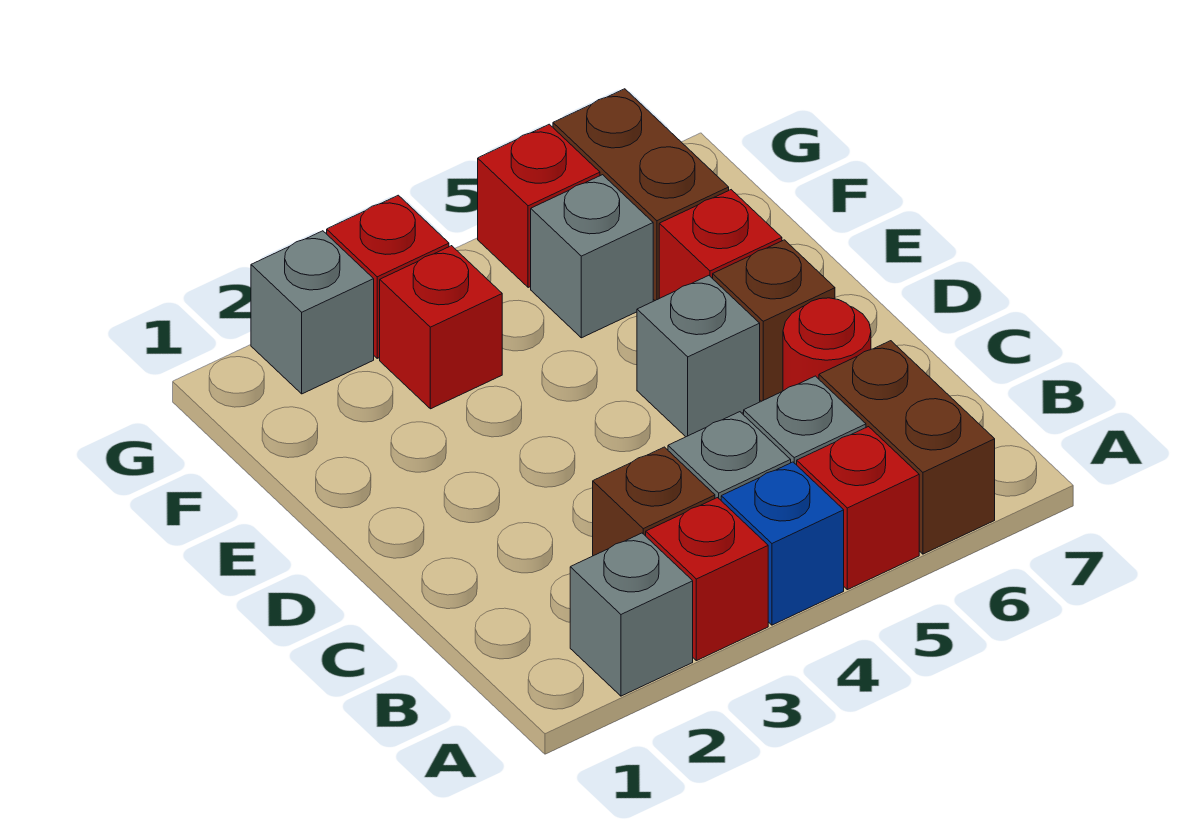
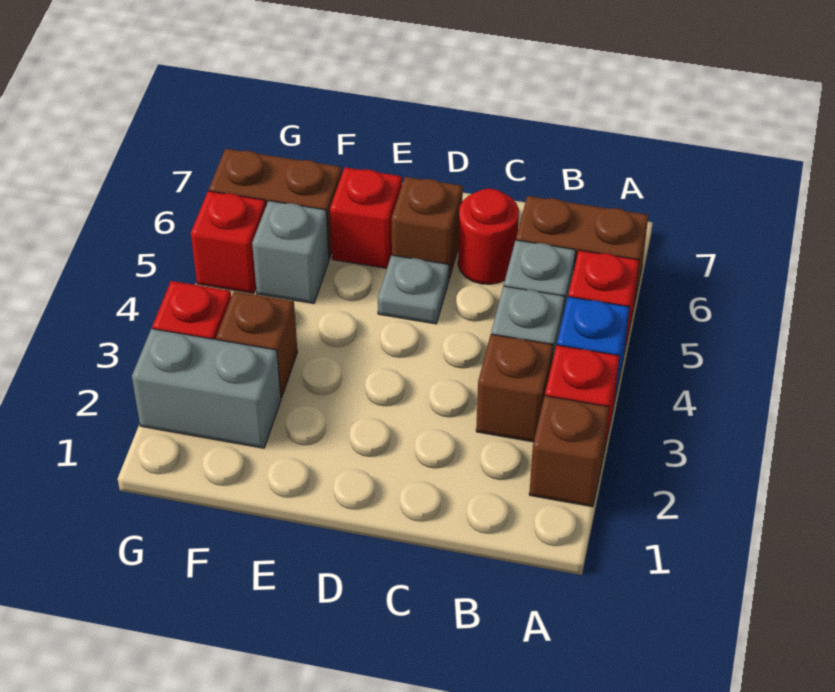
grey brick A2 level 1 -> brown brick A2 level 1
grey brick D5 level 1 -> grey plate D5 level 1
red brick F3 level 1 -> brown brick F3 level 1
grey brick G2 level 1 -> grey brick F2:G2 level 1

